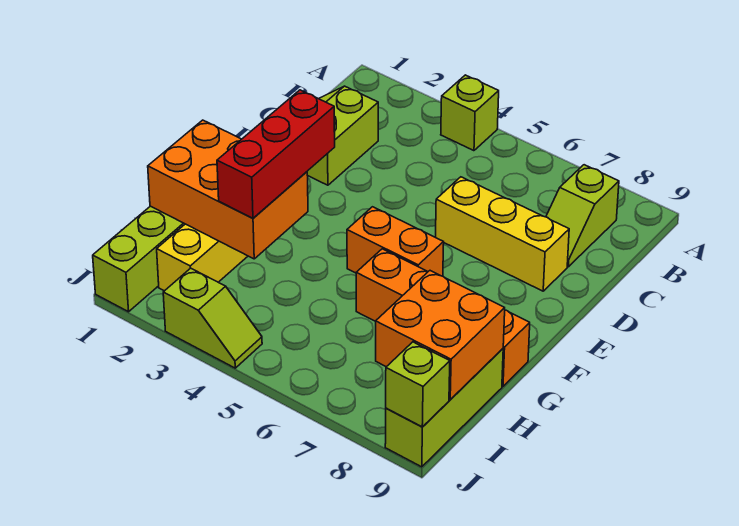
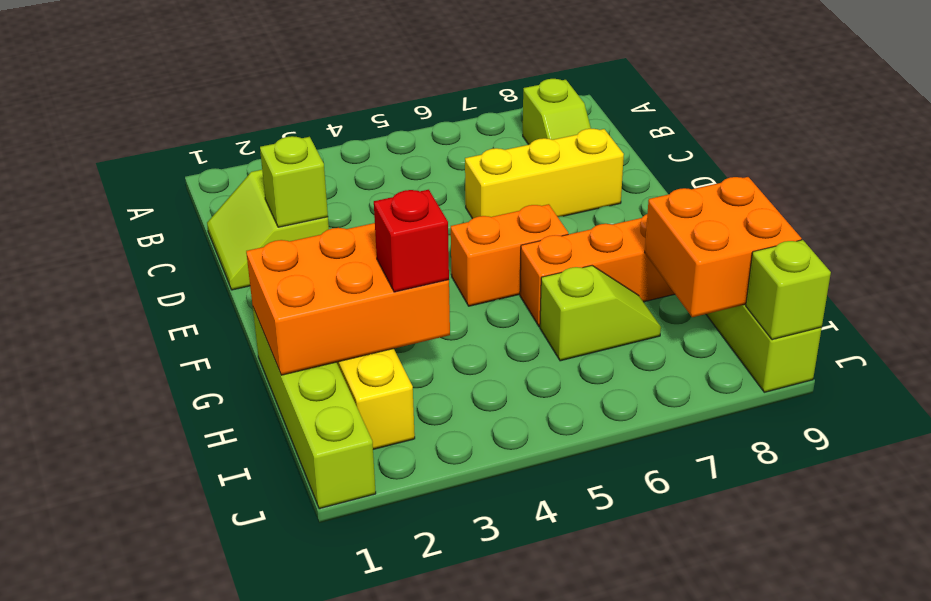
lime brick A4 level 1 -> lime brick D2 level 2
red brick F3:H3 level 3 -> red brick H3 level 3
lime slope J3:J4 level 1 top 3 -> lime slope H6:H7 level 1 top 6

